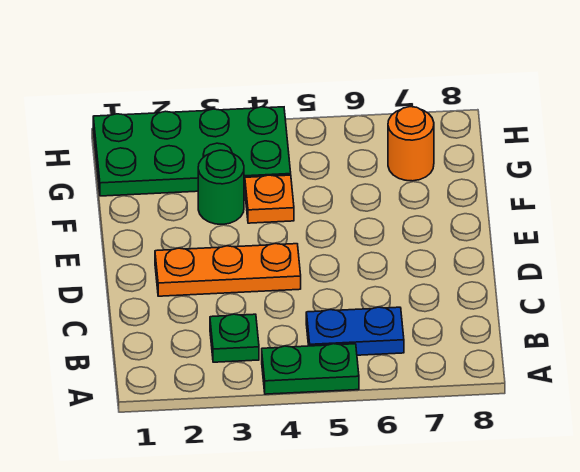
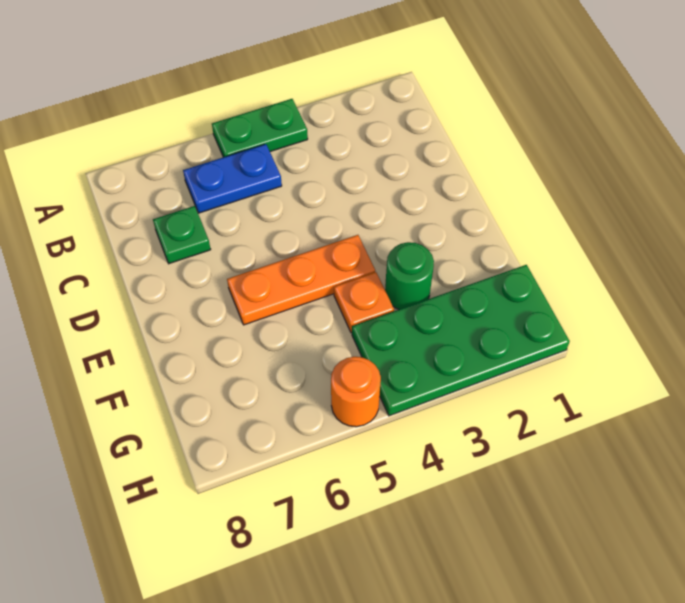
green plate B3 level 1 -> green plate C7 level 1
orange plate D2:D4 level 1 -> orange plate E4:E6 level 1
orange round brick G7 level 1 -> orange round brick H5 level 1

